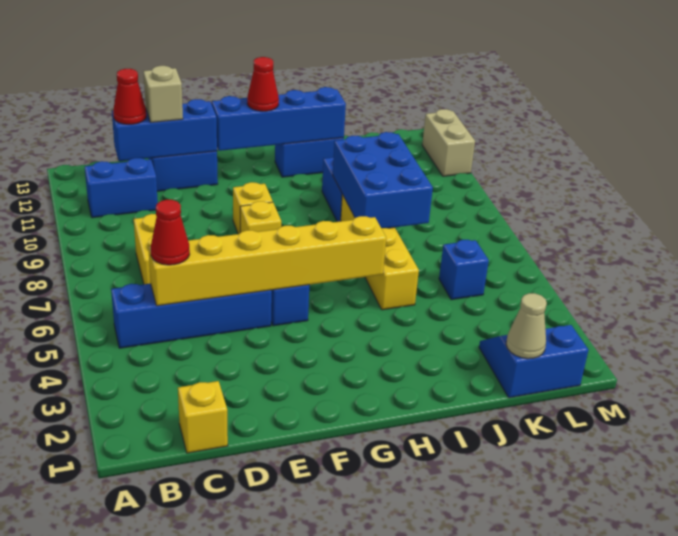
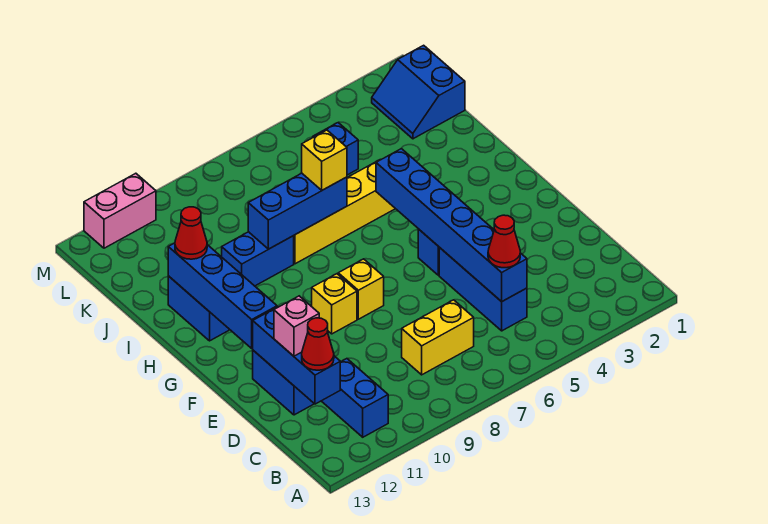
blue brick B5:E5 level 1 -> blue brick C5:E5 level 1
yellow brick C1 level 1 -> yellow brick I7 level 3
yellow brick C5:H5 level 2 -> blue brick C5:H5 level 2
tan brick D12 level 3 -> pink brick D12 level 3
red cone G12 level 3 -> red cone I12 level 3
blue brick I7:J9 level 2 -> blue brick I7:I9 level 2
tan cone K1 level 2 -> none
tan brick M11:M12 level 1 -> pink brick M11:M12 level 1

